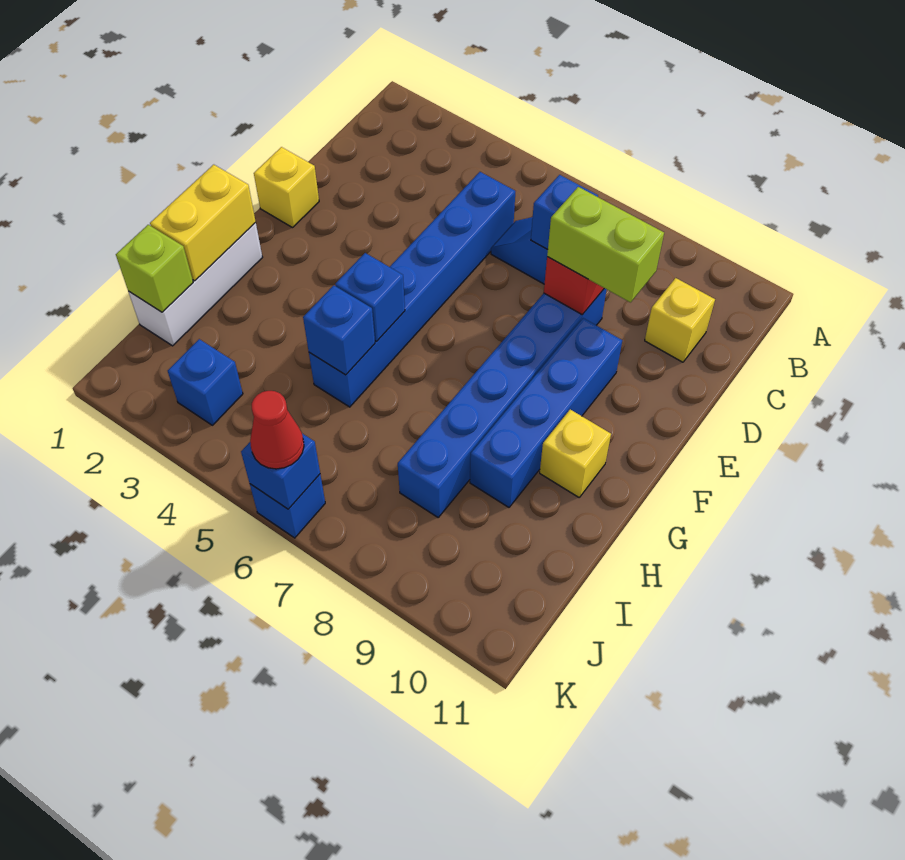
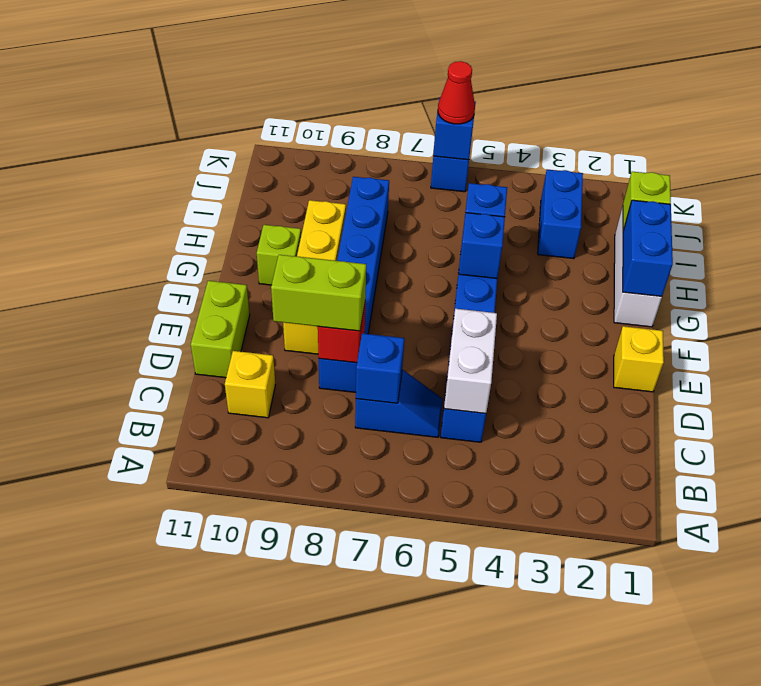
none -> white brick C5:D5 level 2
none -> lime brick D11:E11 level 1
blue brick E9:H9 level 1 -> yellow brick E9:H9 level 1
yellow brick G1:H1 level 2 -> blue brick G1:H1 level 2
yellow brick G10 level 1 -> lime brick G10 level 1
blue brick J3 level 1 -> blue brick I3:J3 level 1

